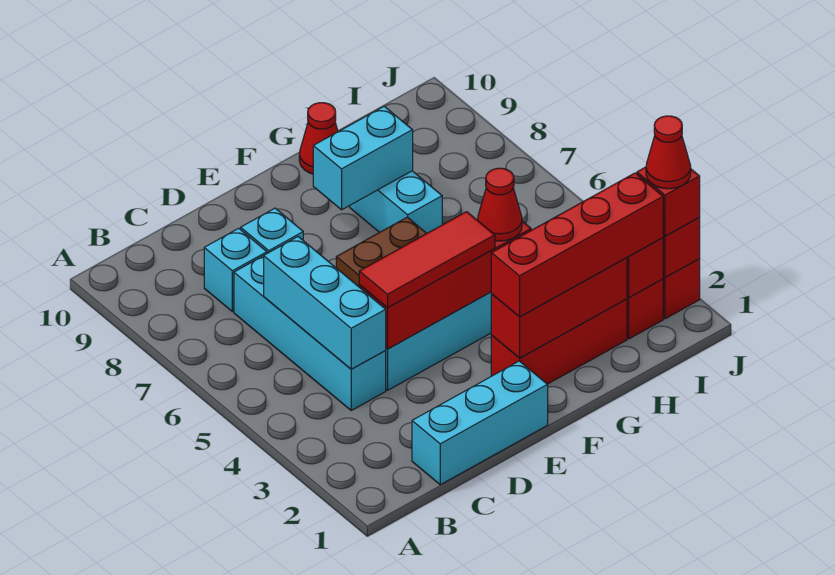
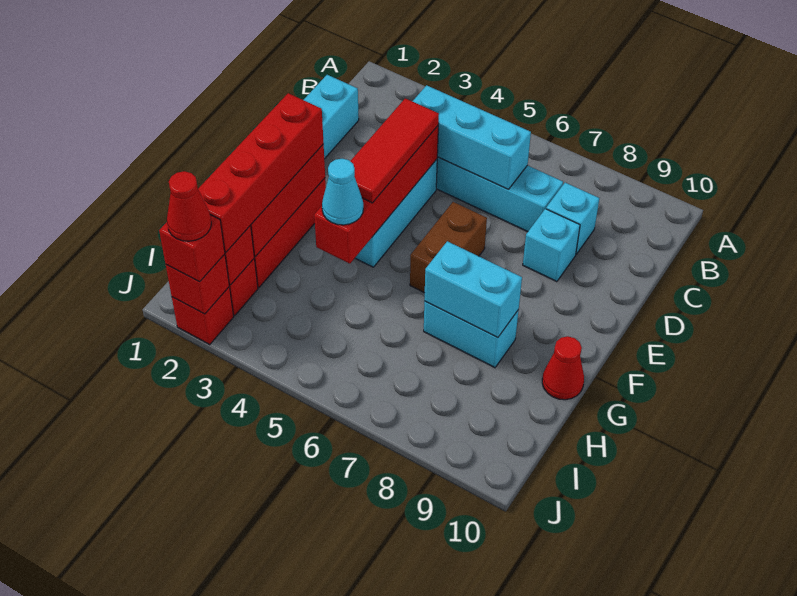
cyan brick F8:G8 level 2 -> cyan brick G7:G8 level 2
red cone G4 level 3 -> cyan cone G4 level 3

